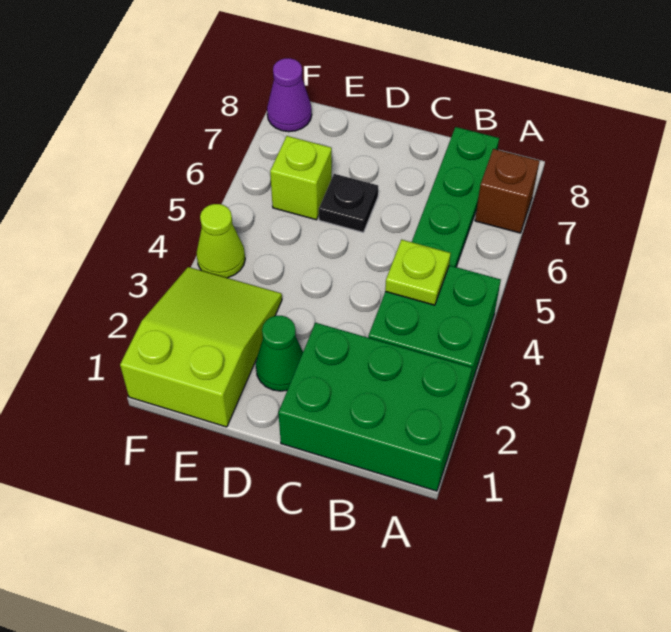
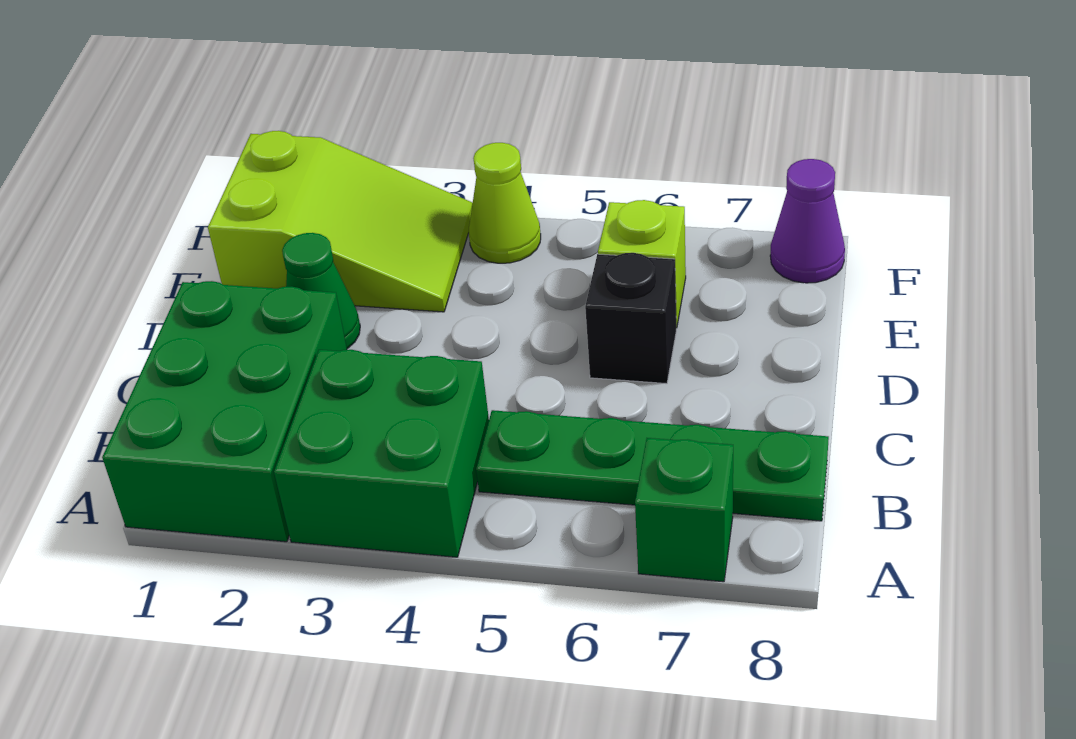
brown brick A7 level 1 -> green brick A7 level 1
lime plate B4 level 2 -> none
black plate D6 level 1 -> black brick D6 level 1

